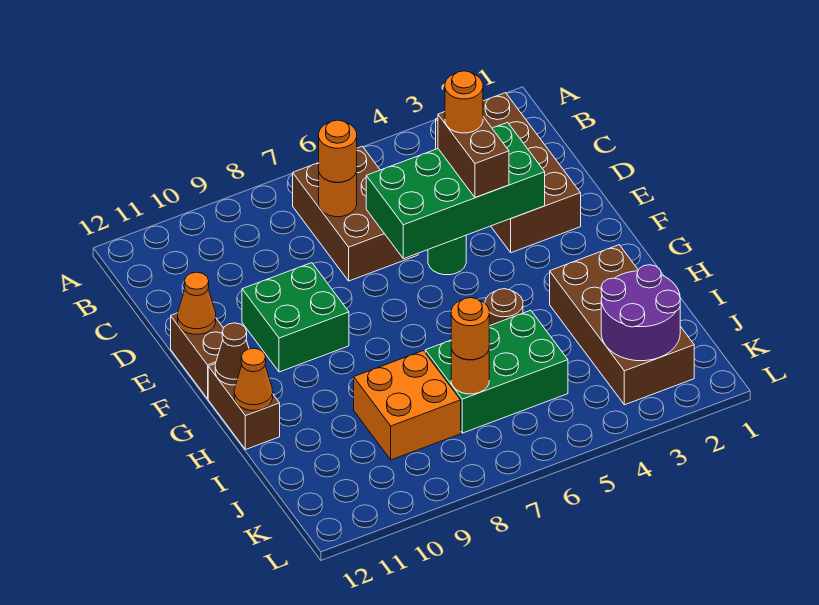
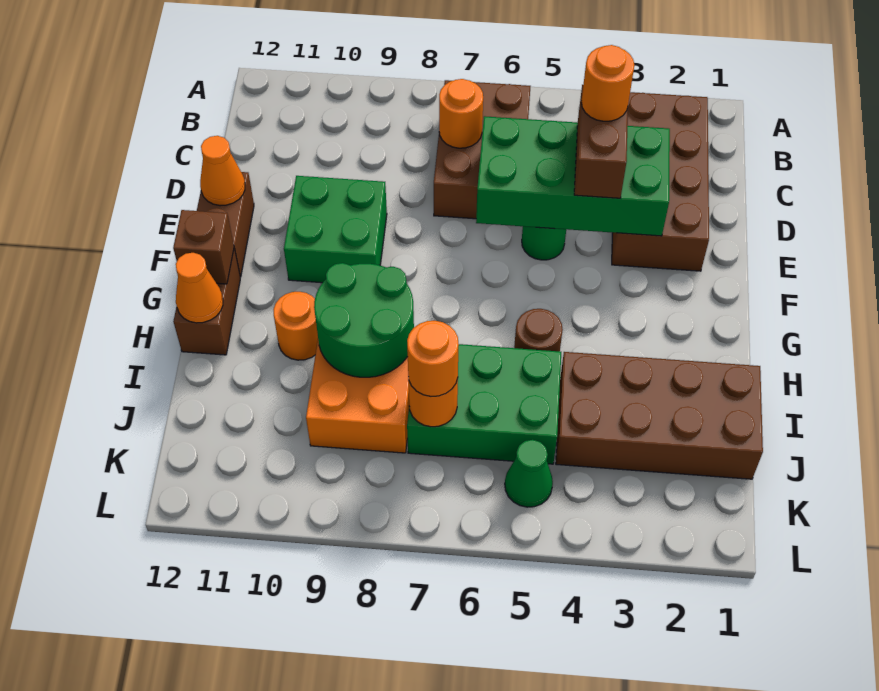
orange round brick C7 level 3 -> orange round brick H10 level 1
brown cone G12 level 2 -> brown brick G12 level 2
brown brick H2:K3 level 1 -> brown brick I1:J4 level 1
none -> green round brick H8:I9 level 2
purple round brick J2:K3 level 2 -> none
none -> green cone K5 level 1

